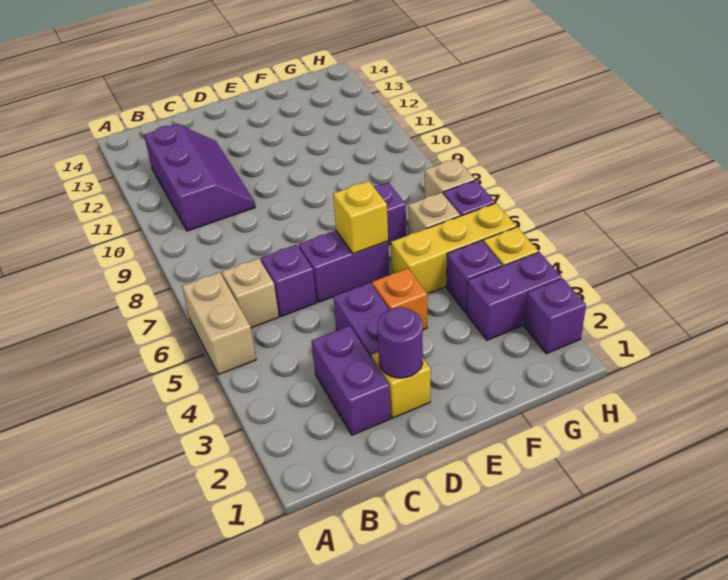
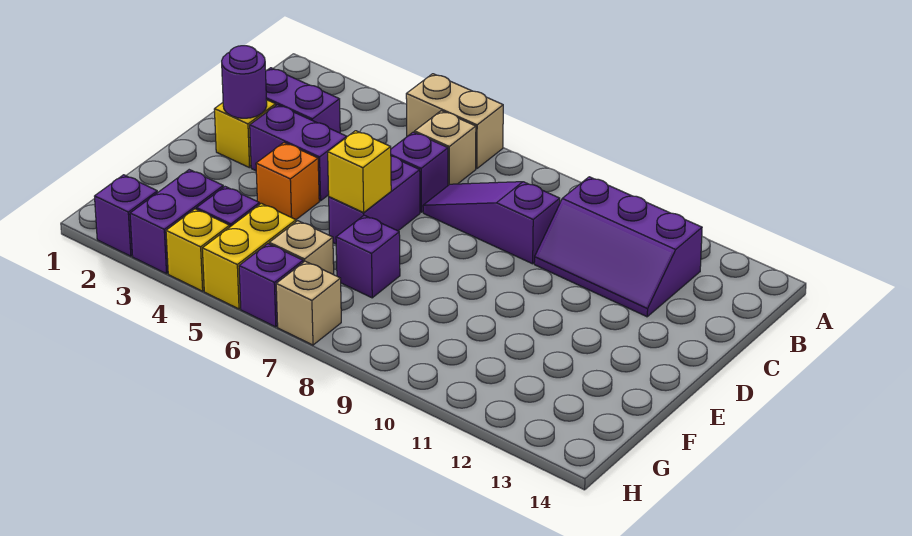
none -> purple slope C7:C9 level 1 top 9
yellow brick F5:H5 level 1 -> yellow brick G5:H5 level 1

